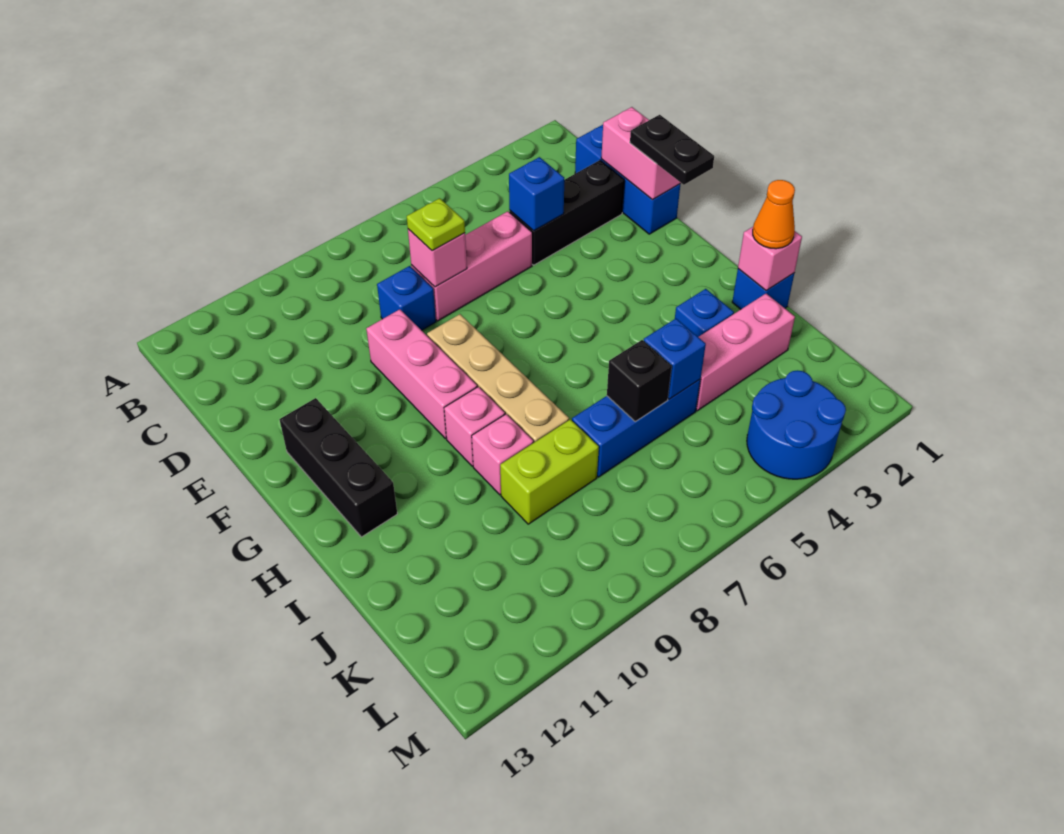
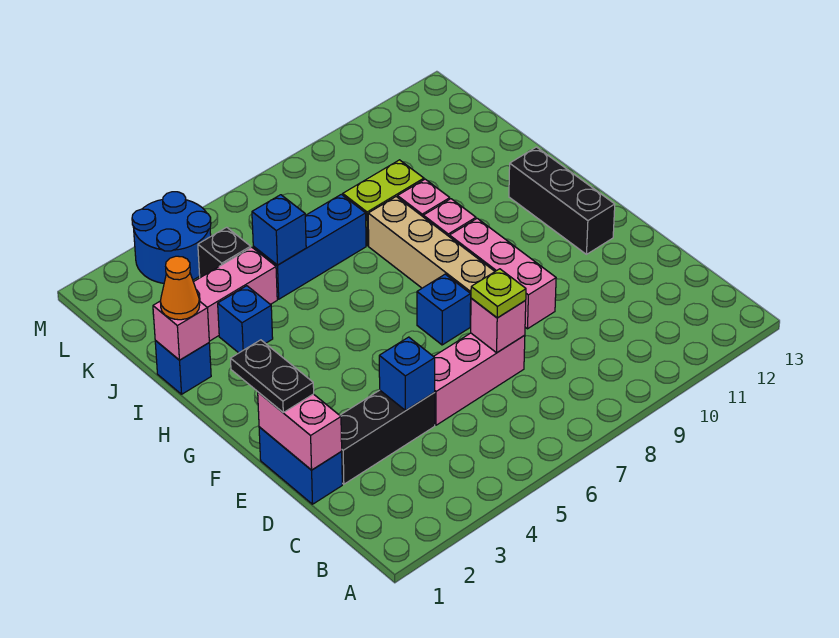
blue brick C1:E1 level 1 -> blue brick D1:E1 level 1
blue brick D8 level 1 -> blue brick F7 level 1
black brick J6 level 2 -> black brick K4 level 1

